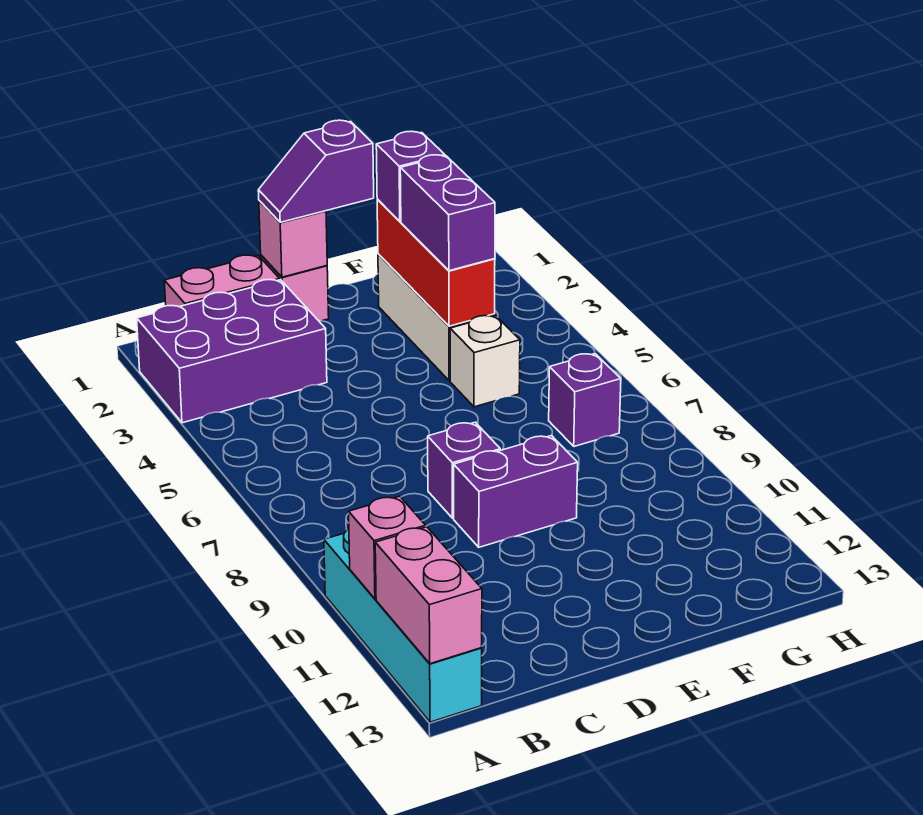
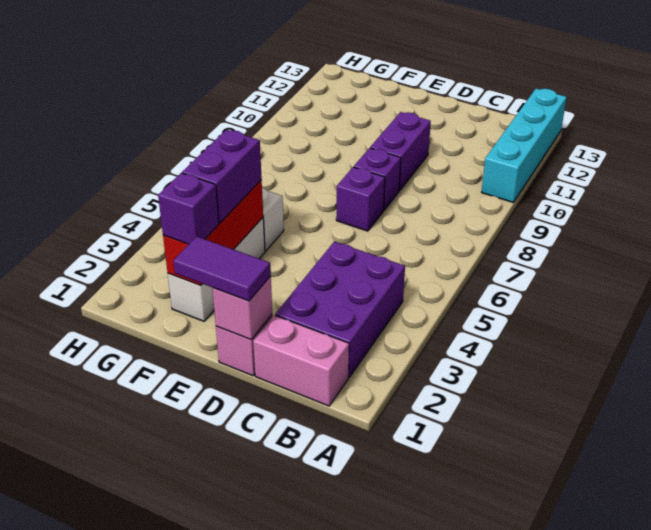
purple brick A2:C3 level 1 -> purple brick B2:C4 level 1
pink brick A11 level 2 -> none
pink brick A12:A13 level 2 -> none
purple slope D1:E1 level 3 top E -> purple tile D1:E1 level 3
purple brick D9:E9 level 1 -> purple brick D9:D10 level 1
purple brick G7 level 1 -> purple brick D7 level 1

